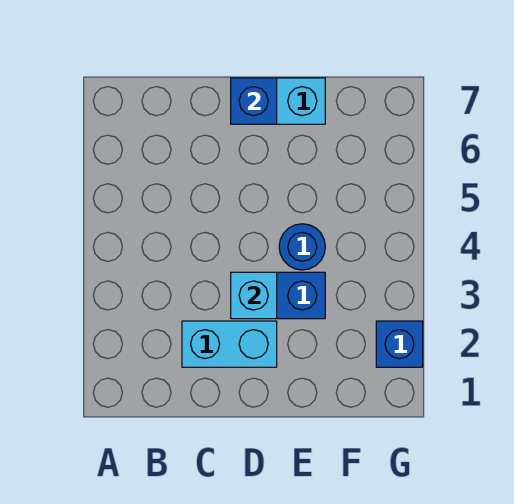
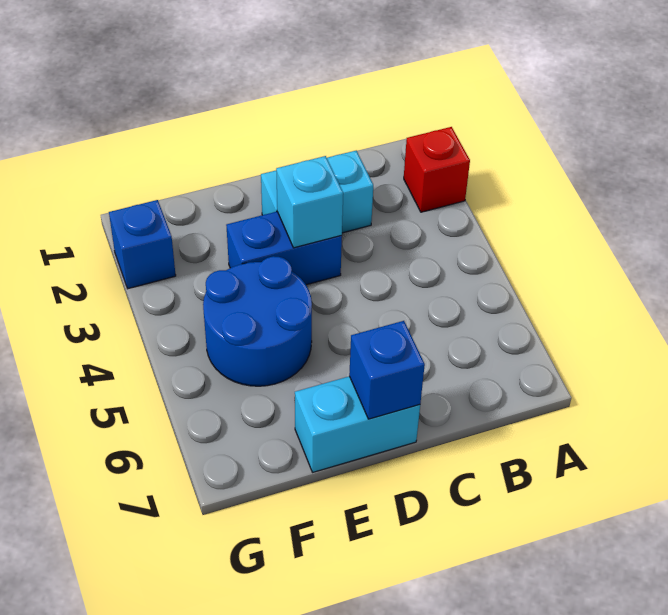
none -> red brick A2 level 1
blue round brick E4 level 1 -> blue round brick E4:F5 level 1

